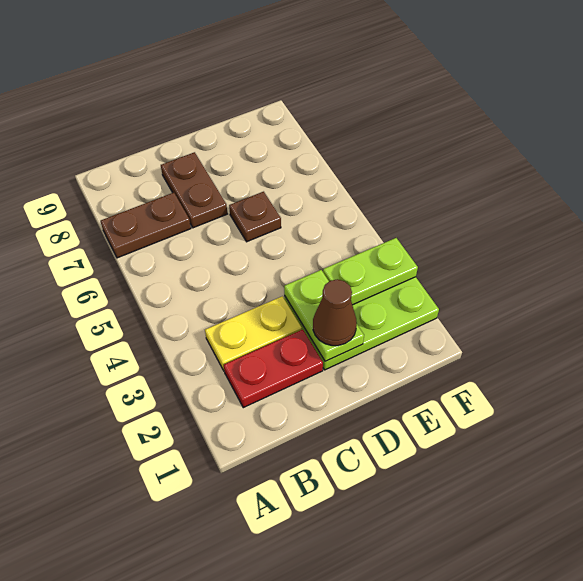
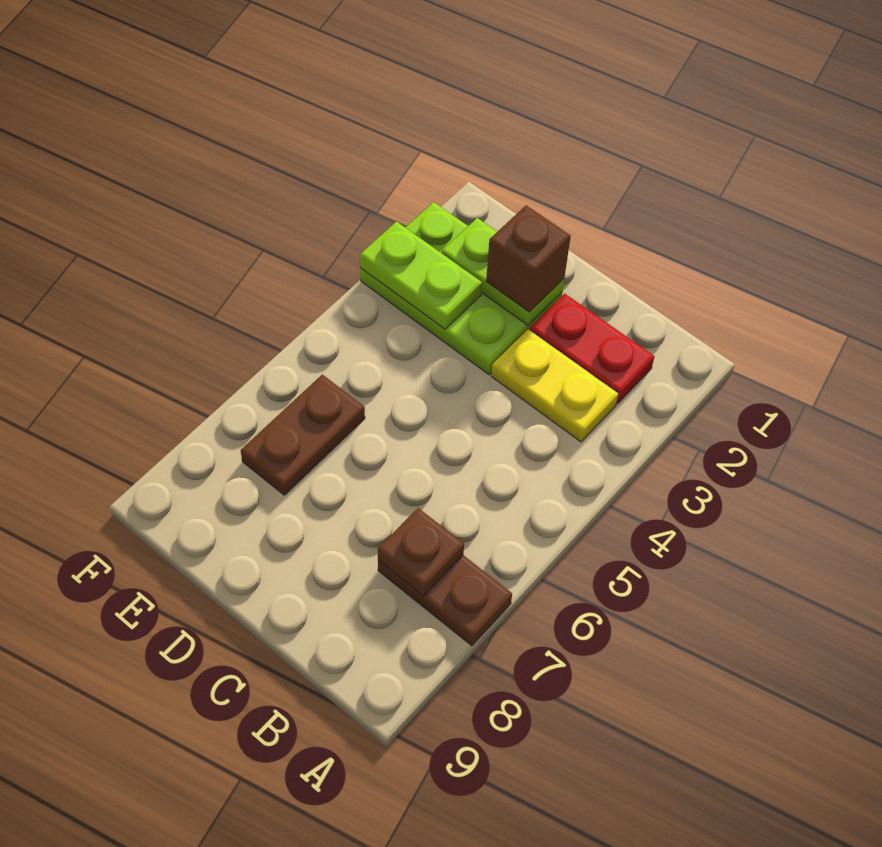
brown plate C7:C8 level 1 -> brown plate E6:E7 level 1
lime plate D2:D3 level 2 -> lime plate D2:E2 level 2
brown cone D2 level 3 -> brown brick D2 level 3
brown plate D6 level 1 -> brown plate B7 level 2

